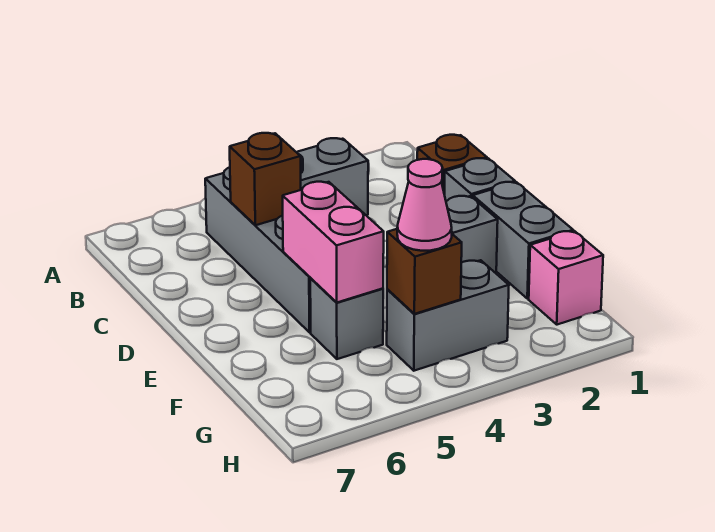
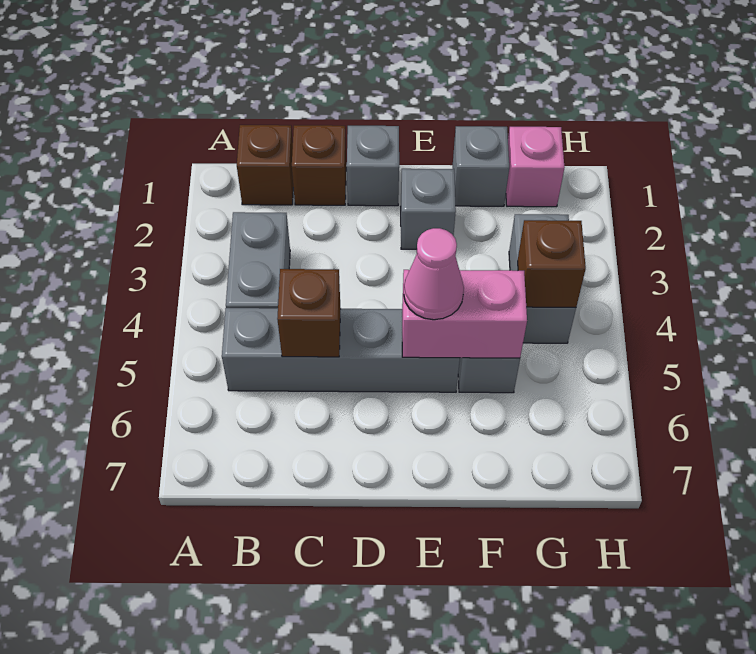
none -> brown brick B1 level 1
grey brick E1:F1 level 1 -> grey brick F1 level 1
pink cone G4 level 3 -> pink cone E5 level 3

